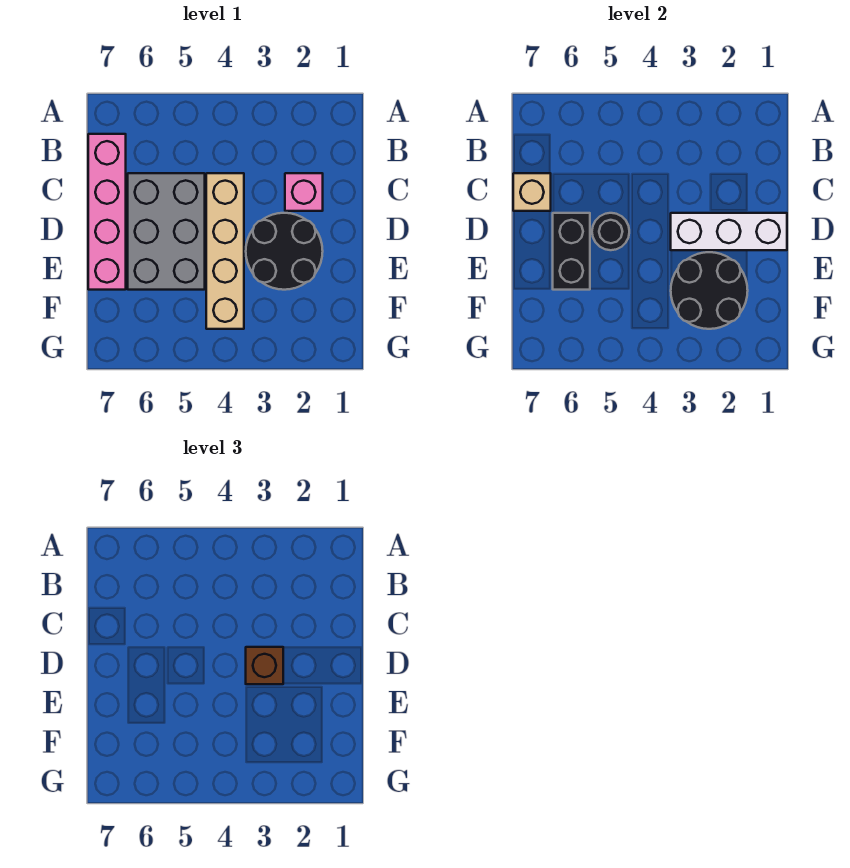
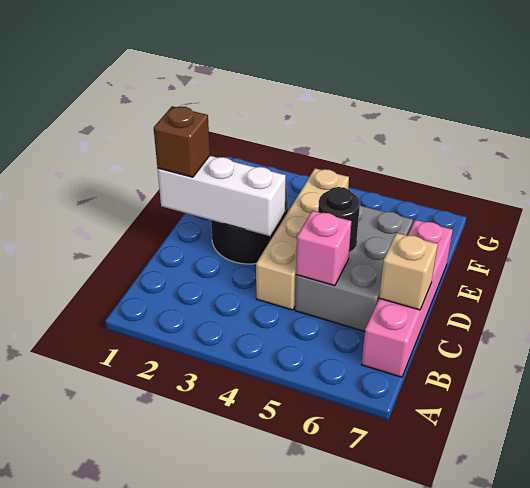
pink brick C2 level 1 -> pink brick C5 level 2
brown brick D3 level 3 -> brown brick D1 level 3
black brick D6:E6 level 2 -> none
black round brick E2:F3 level 2 -> none

